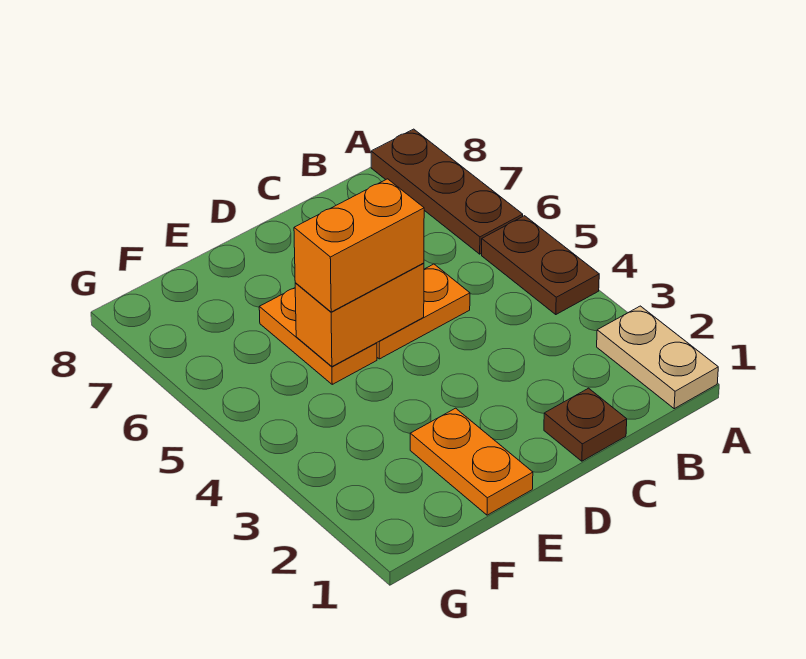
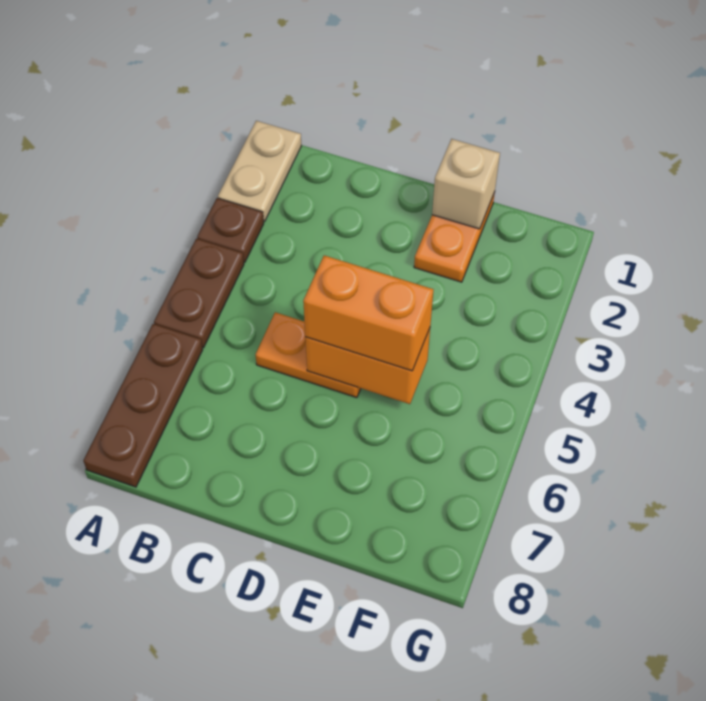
brown plate C1 level 1 -> brown plate A3 level 1
none -> tan brick E1 level 2
orange plate E5:E6 level 1 -> none

